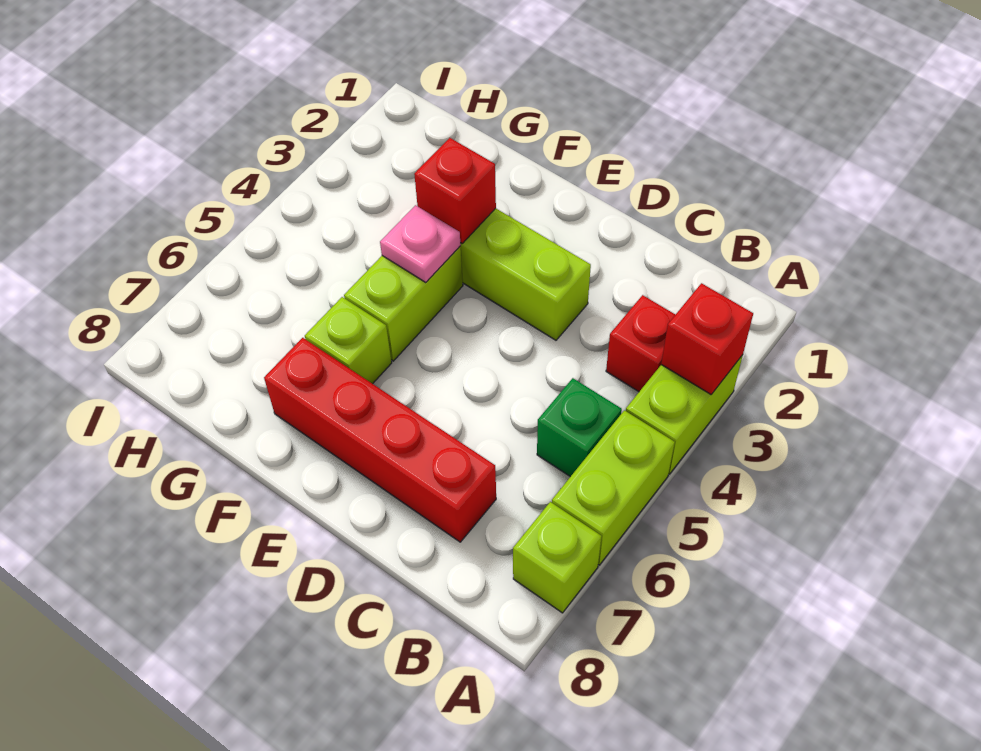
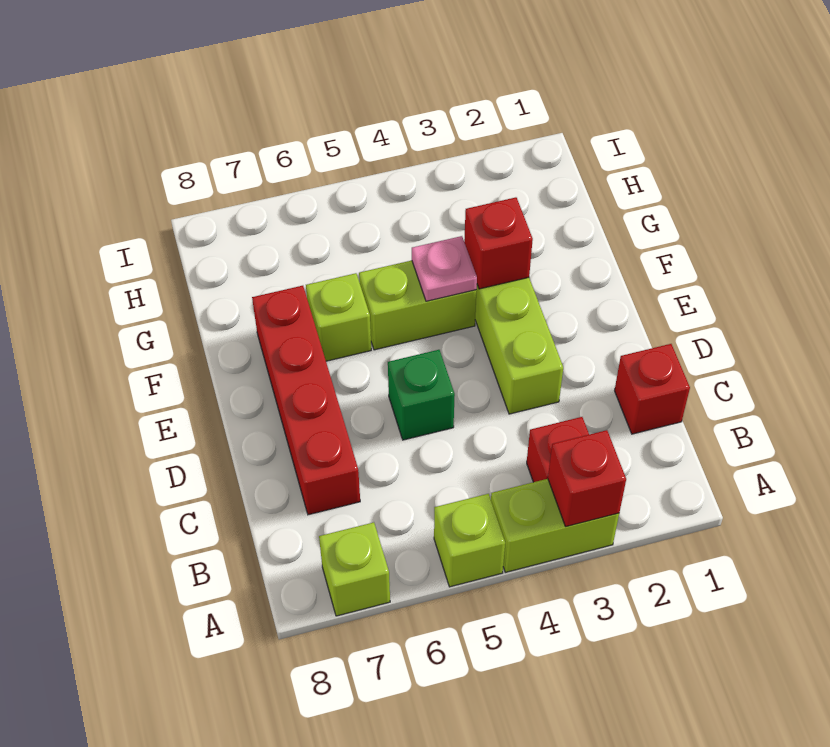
lime brick A5:A6 level 1 -> lime brick A5 level 1
green brick B5 level 1 -> green brick D5 level 1
none -> red brick C1 level 1

